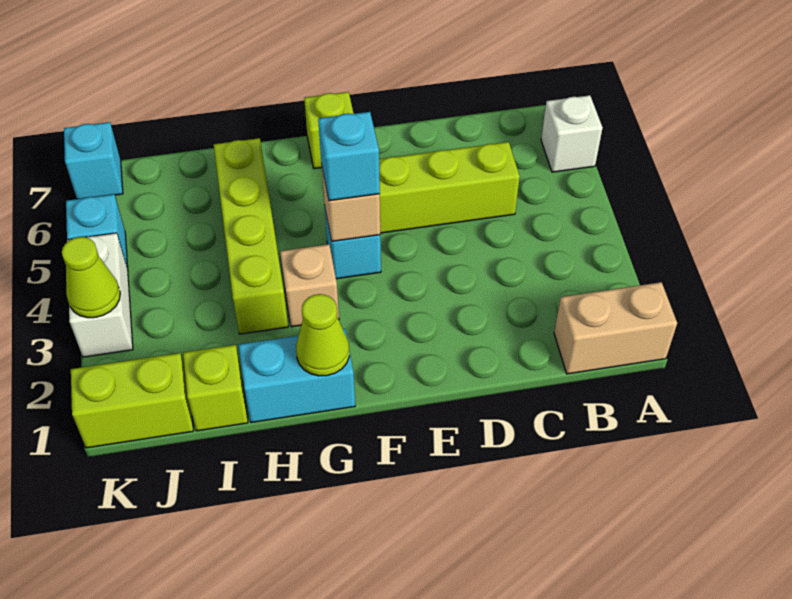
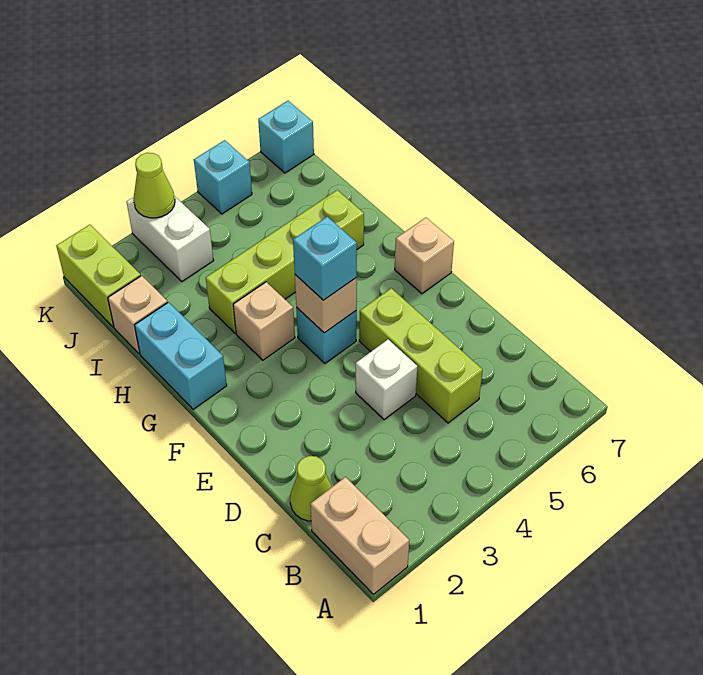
white brick A6 level 1 -> white brick D4 level 1
lime brick F7 level 1 -> tan brick F7 level 1
lime cone G1 level 2 -> lime cone C1 level 1
lime brick I1 level 1 -> tan brick I1 level 1
white brick K3:K4 level 1 -> white brick J3:K3 level 1

